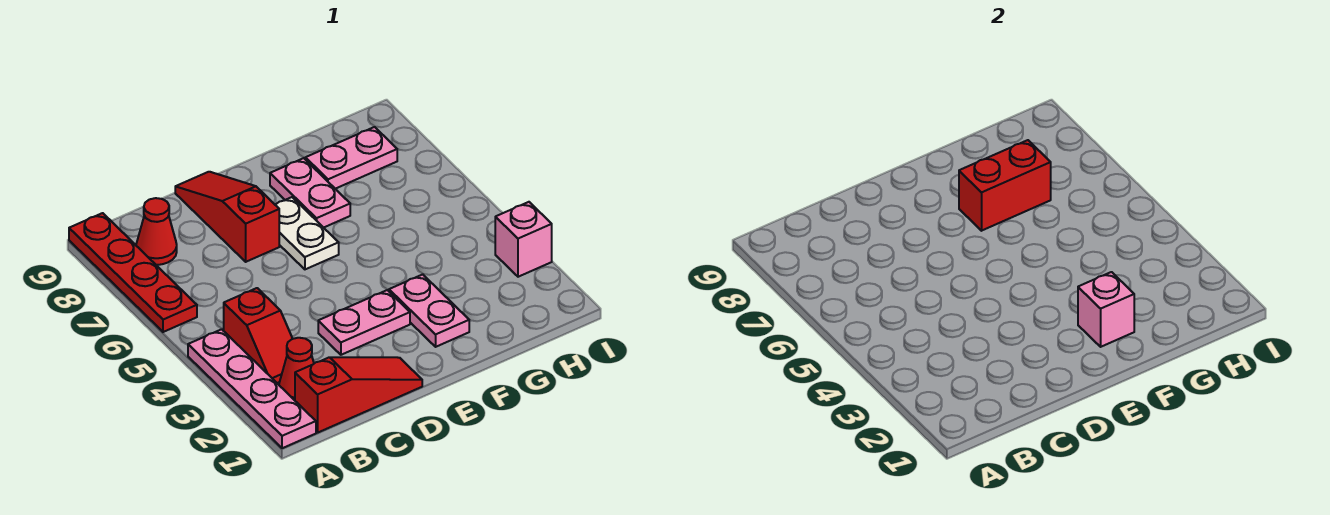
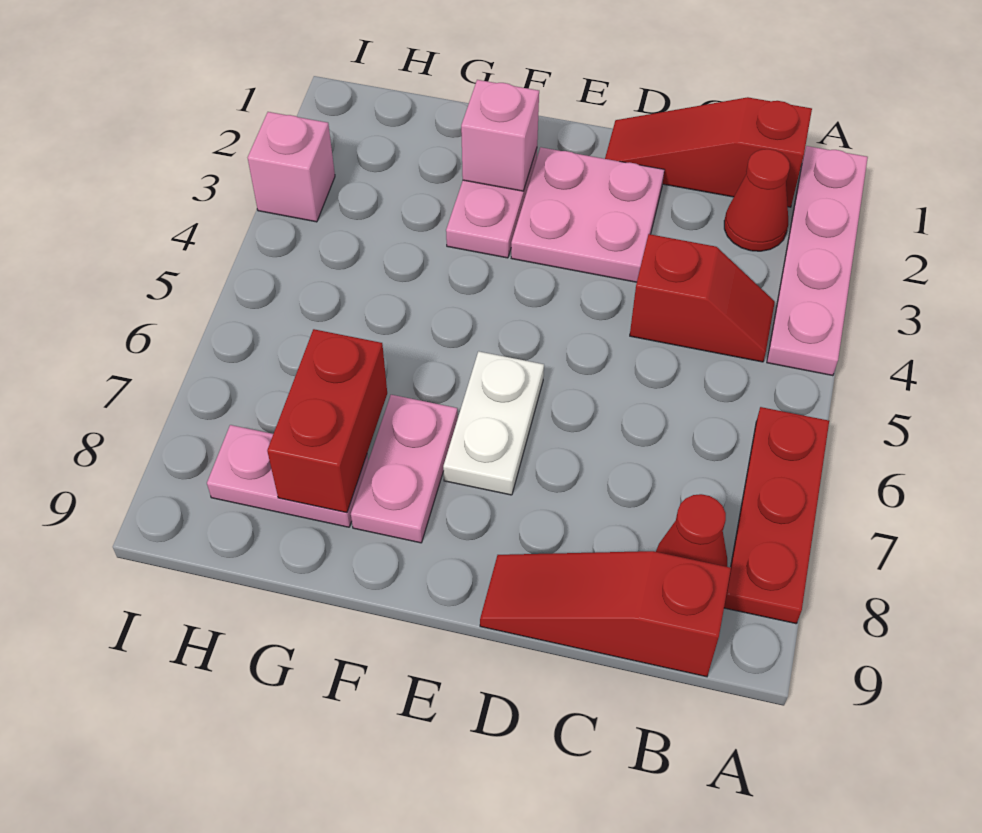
red plate A6:A9 level 1 -> red plate A6:A8 level 1
red slope B3:B4 level 1 top 4 -> red slope B4:C4 level 1 top C
pink plate D3:E3 level 1 -> pink plate D2:E3 level 1
red slope D7:D9 level 1 top 7 -> red slope B9:D9 level 1 top B
red brick F7:G7 level 2 -> red brick G7:G8 level 2

